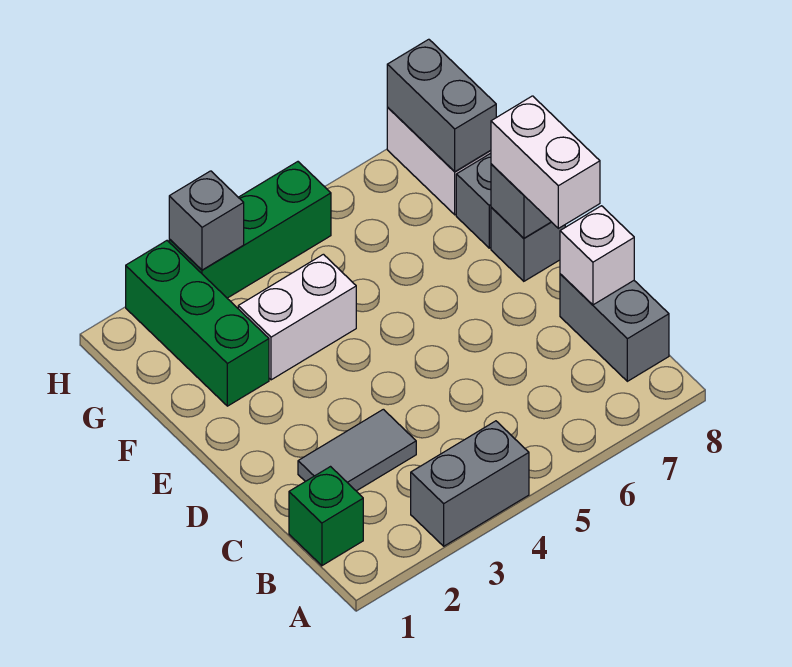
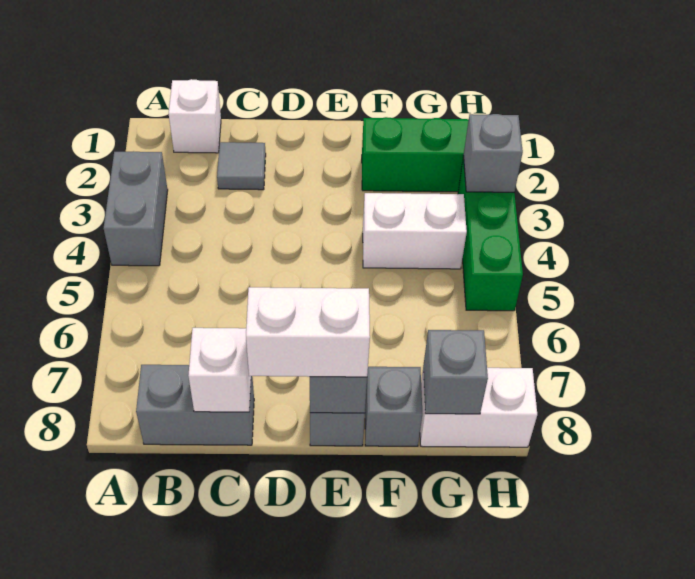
green brick B1 level 1 -> white brick B1 level 1
grey tile C2:C3 level 1 -> grey tile C2 level 1
white brick F3:F4 level 1 -> white brick F4:G4 level 1
grey brick G8:H8 level 2 -> grey brick G8 level 2

